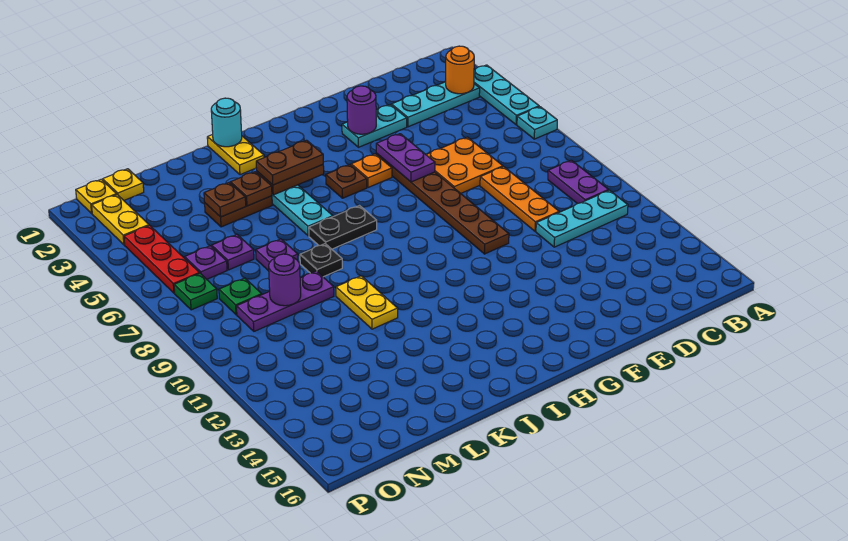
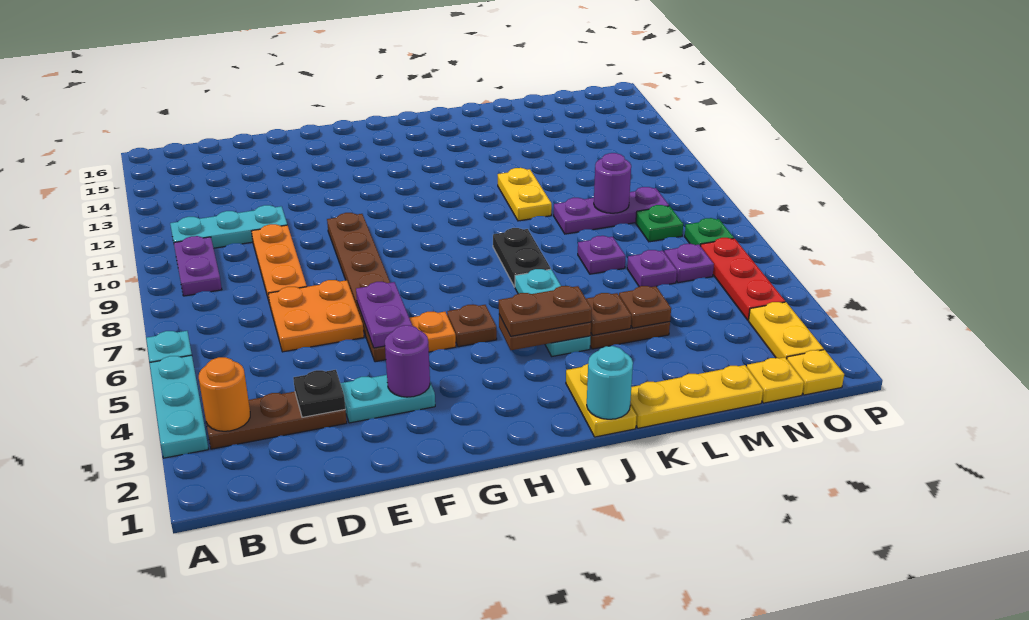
cyan plate B3:D3 level 1 -> brown plate B3:D3 level 1
black plate I7:J7 level 1 -> black plate J7:J8 level 1
none -> yellow plate K1:M1 level 1
black plate K8 level 1 -> black plate D3 level 2

